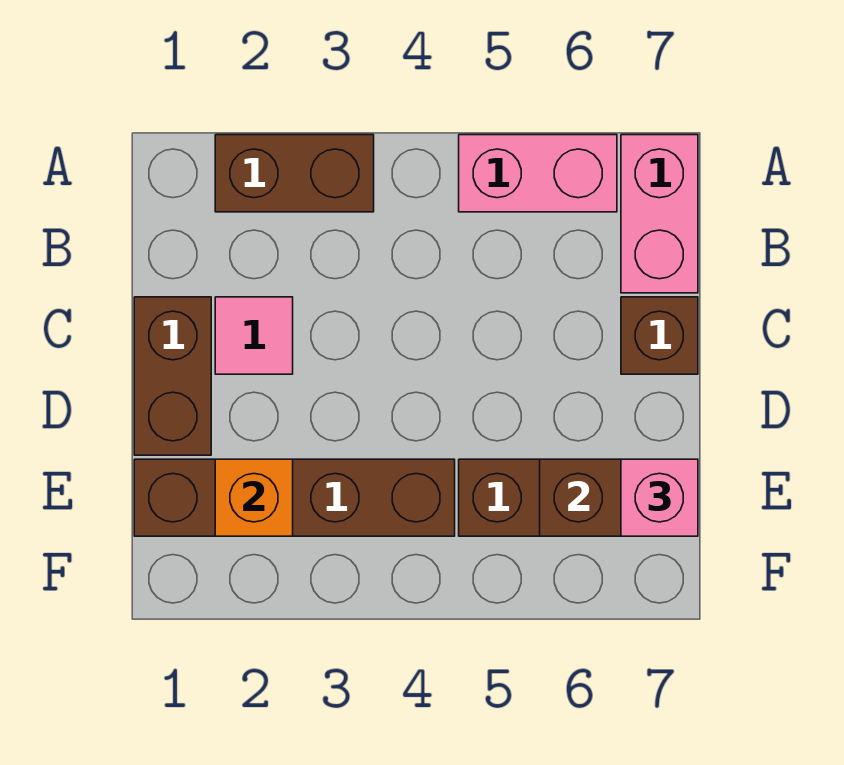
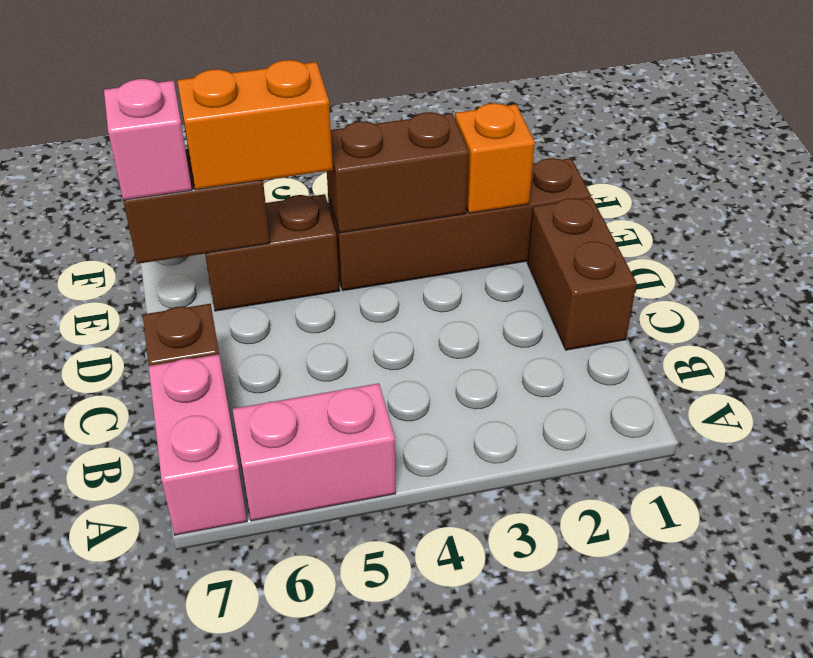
brown brick A2:A3 level 1 -> brown brick E3:E4 level 2
pink tile C2 level 1 -> none
none -> orange brick E5:E6 level 3

